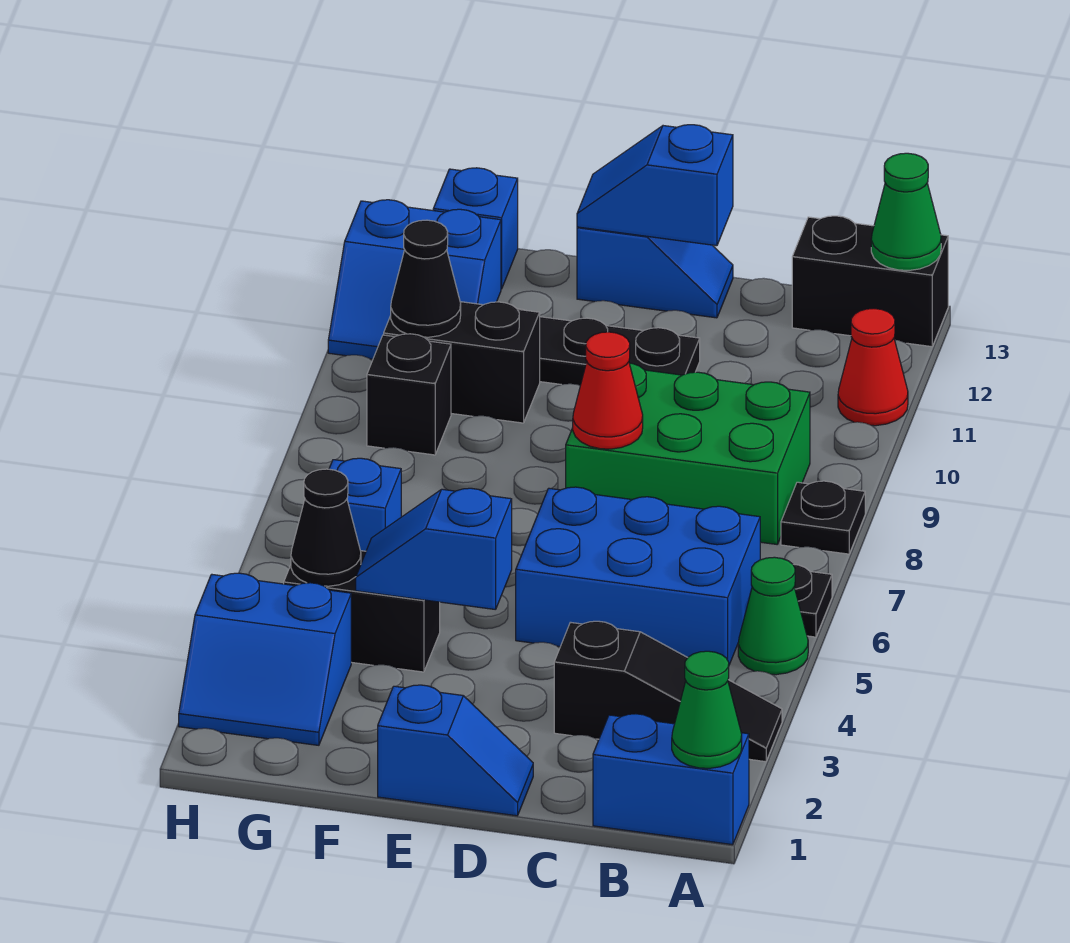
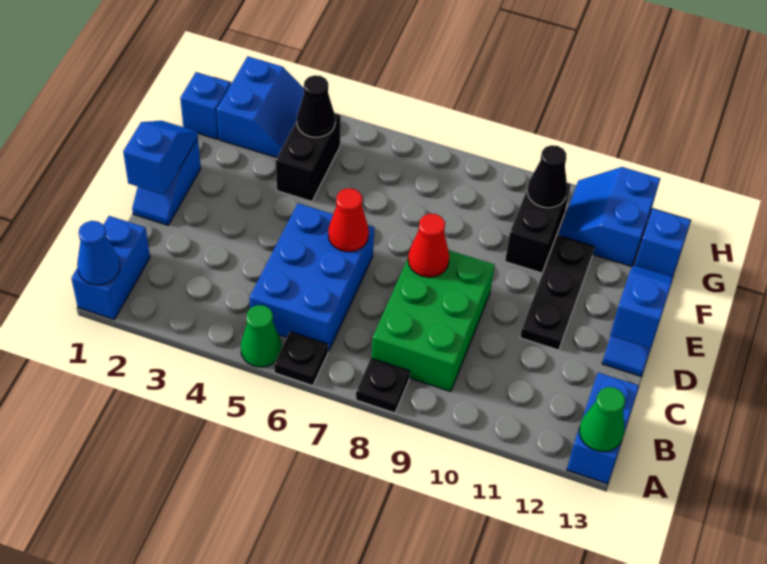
green cone A1 level 2 -> blue cone A1 level 2
black slope A3:C3 level 1 top C -> none
red cone A11 level 1 -> red cone D6 level 2
black brick A13:B13 level 1 -> blue brick A13:B13 level 1
blue slope E4:F4 level 2 top E -> blue slope D1:E1 level 2 top D
blue slope G2:H3 level 1 top 3 -> blue slope G2:H3 level 1 top 2
blue brick G6 level 1 -> blue brick G1 level 1
black brick G9 level 1 -> none

